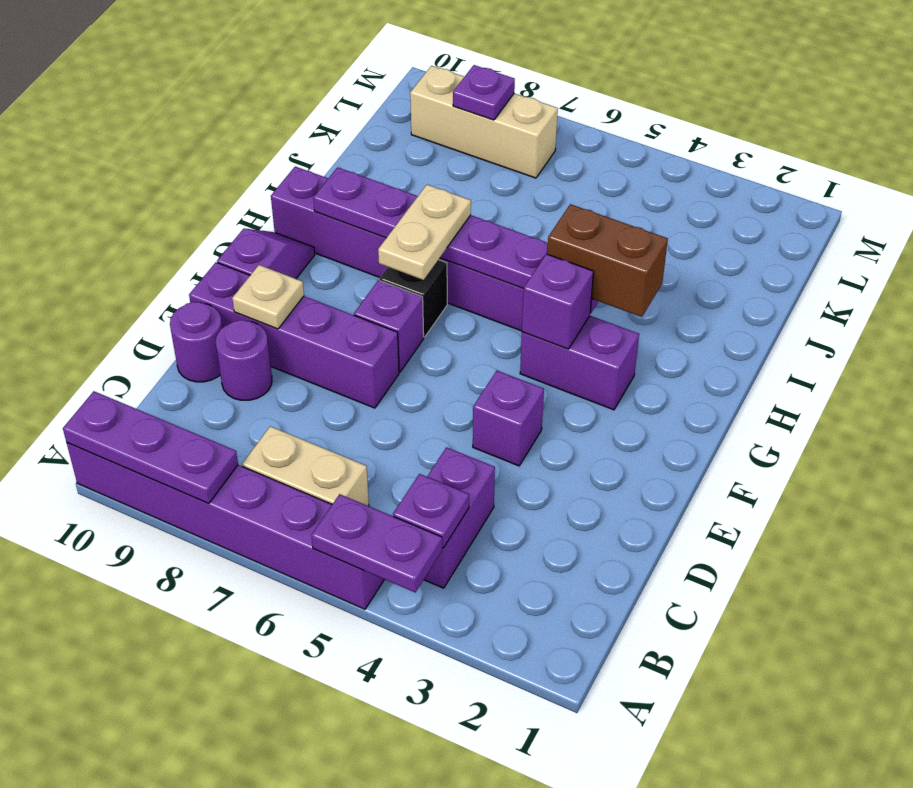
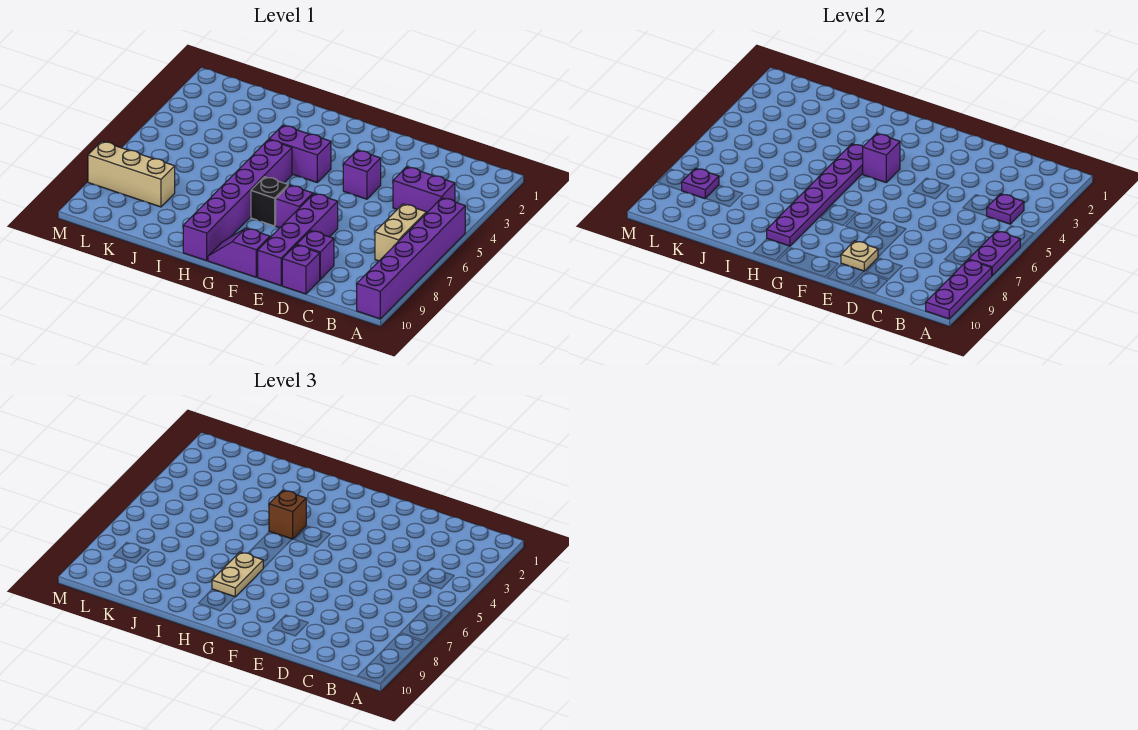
purple plate A4:A5 level 2 -> purple plate A6:A7 level 2
purple round brick D9 level 1 -> purple brick D9 level 1
purple round brick D10 level 1 -> purple brick D10 level 1
purple brick G3:G4 level 1 -> purple brick G4:H4 level 1
tan plate G7:H7 level 3 -> tan plate H7:H8 level 3
brown brick H3:H4 level 3 -> brown brick H4 level 3
tan brick L7:L9 level 1 -> tan brick K8:M8 level 1

